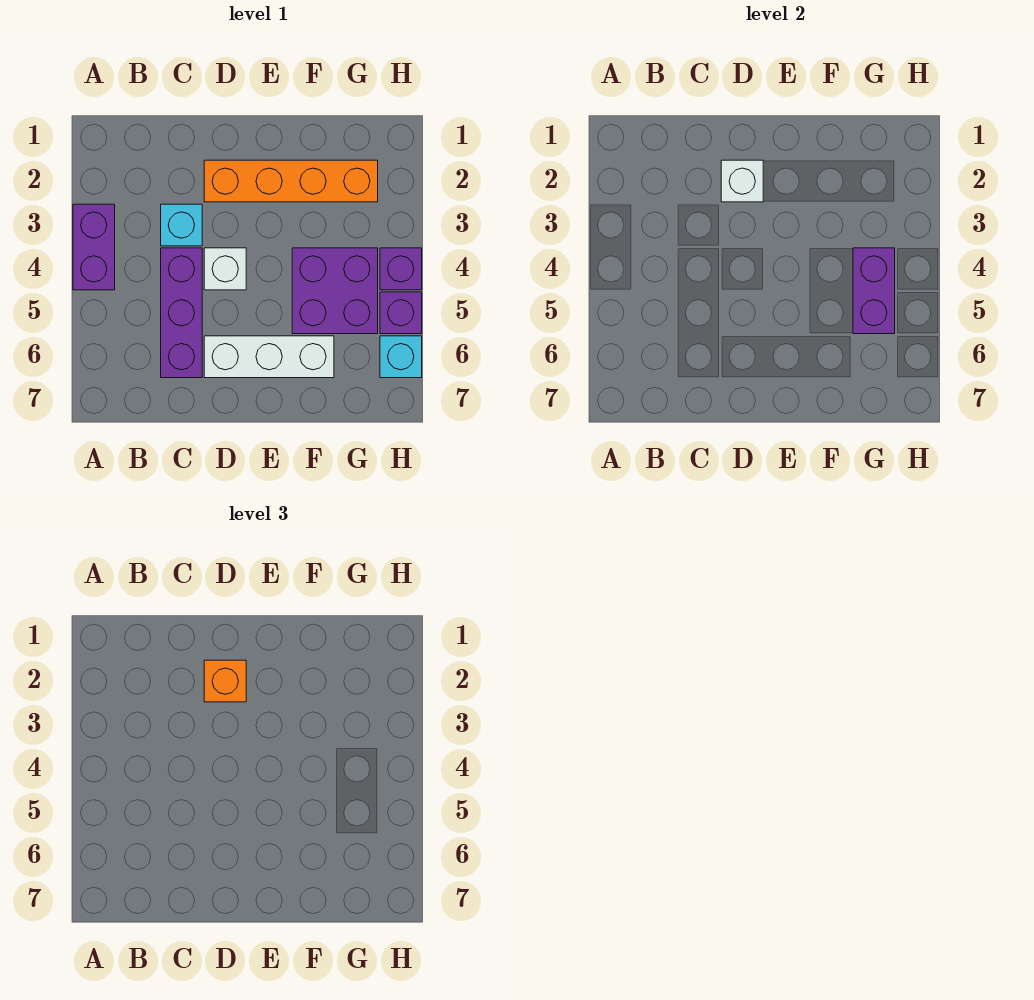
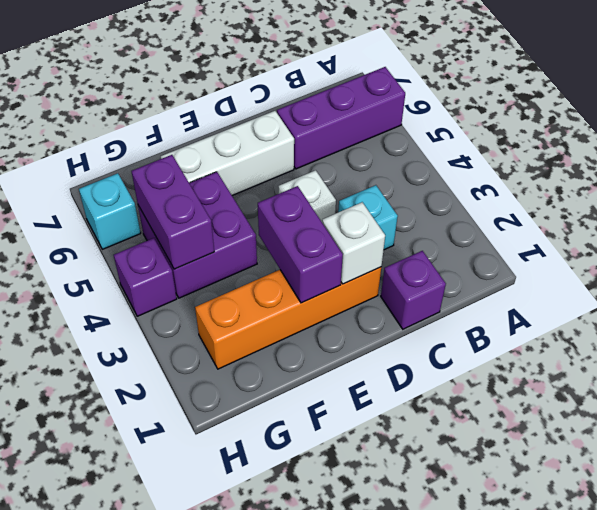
purple brick A3:A4 level 1 -> purple brick E2:E3 level 2
purple brick C4:C6 level 1 -> purple brick A6:C6 level 1
orange brick D2 level 3 -> none
purple brick H5 level 1 -> purple brick C1 level 1

